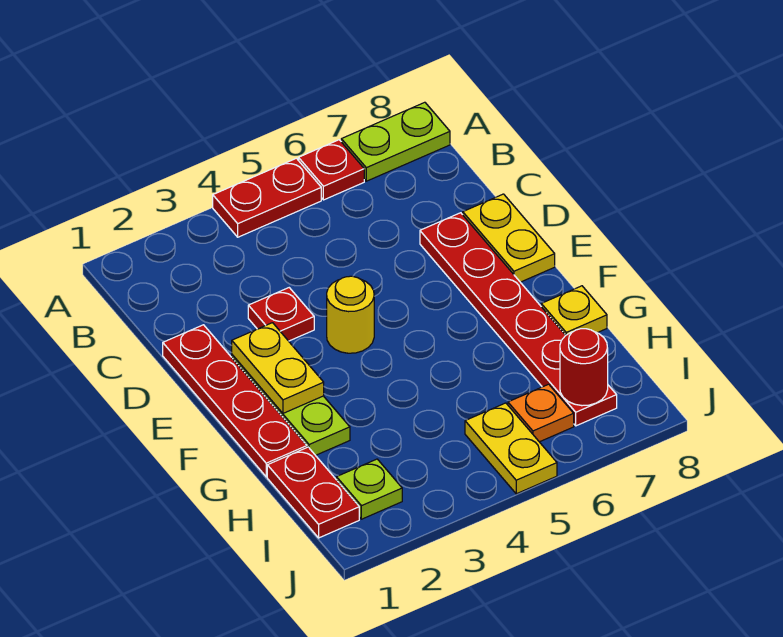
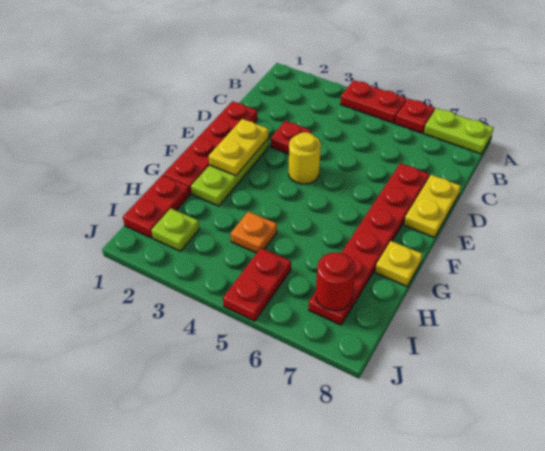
yellow plate I5:J5 level 1 -> red plate I5:J5 level 1
orange plate I6 level 1 -> orange plate H4 level 1

